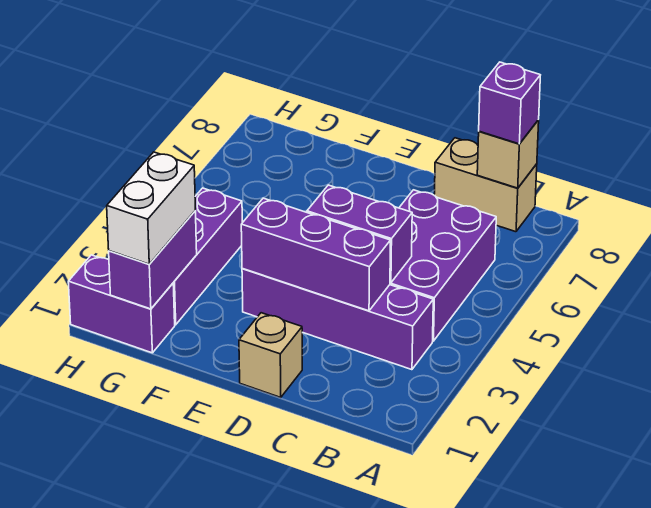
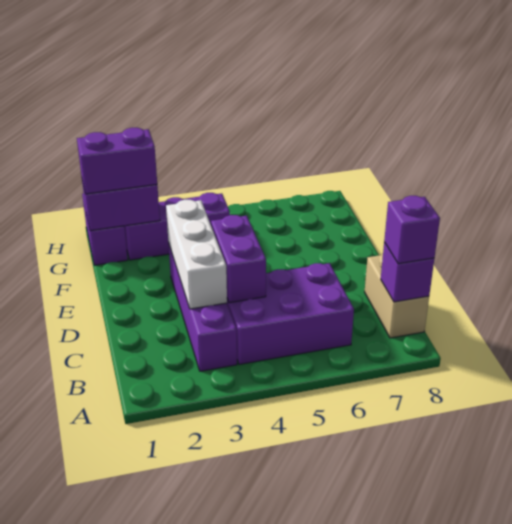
tan brick B8 level 2 -> purple brick B8 level 2
purple brick C3:E3 level 2 -> white brick C3:E3 level 2
tan brick D1 level 1 -> none
white brick G1:G2 level 3 -> purple brick G1:G2 level 3

